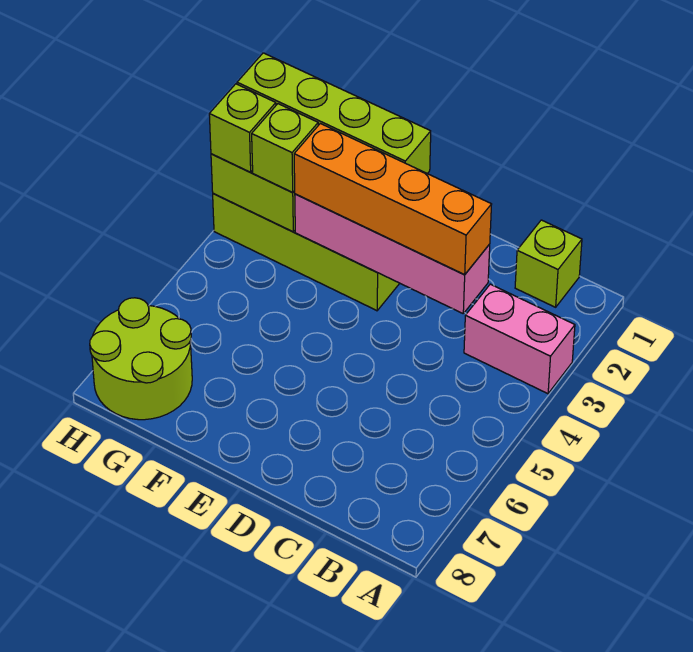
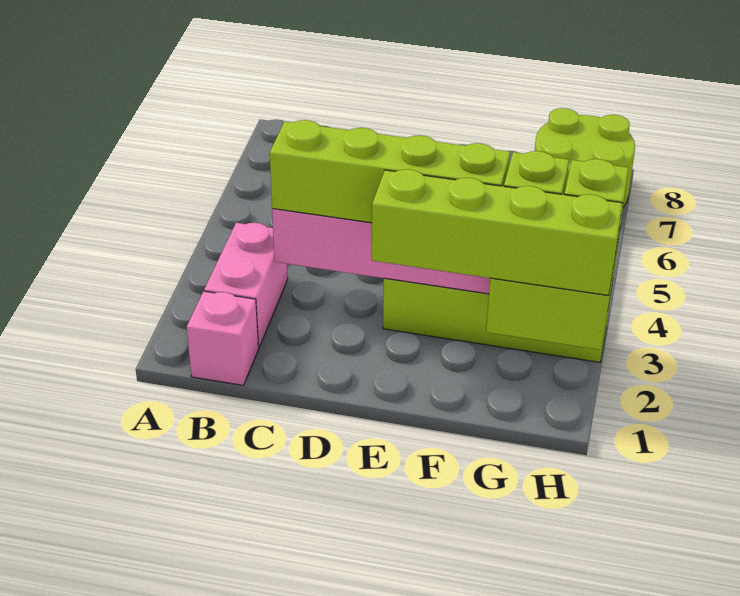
pink brick A3:B3 level 1 -> pink brick B2:B3 level 1
lime brick B1 level 1 -> pink brick B1 level 1
orange brick C3:F3 level 3 -> lime brick C3:F3 level 3

